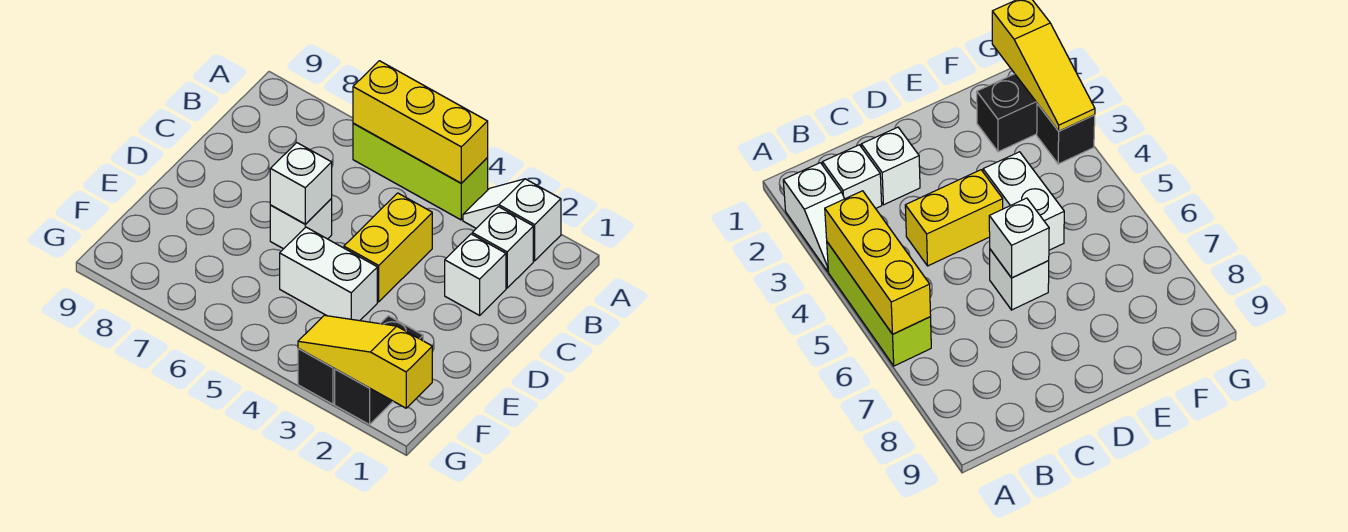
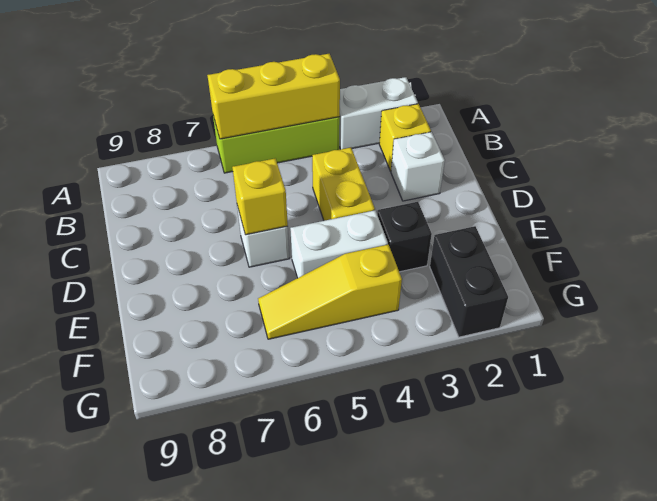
white slope A2:A3 level 1 top 2 -> white brick A2:A3 level 1
white brick B2 level 1 -> yellow brick B2 level 1
white brick D6 level 2 -> yellow brick D6 level 2
yellow slope G1:G3 level 2 top 1 -> yellow slope F4:F6 level 1 top 4
black brick G3 level 1 -> black brick E3 level 1

